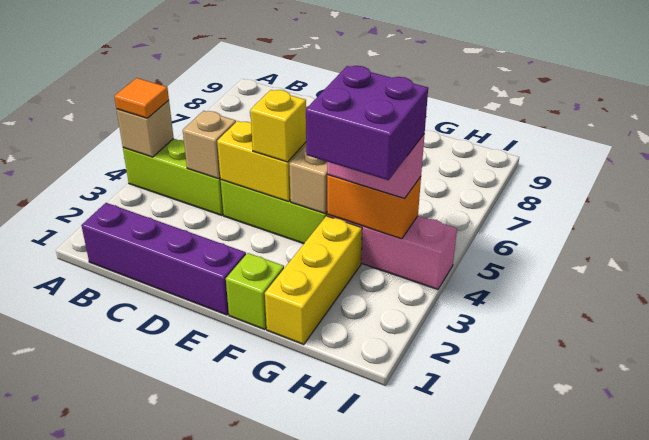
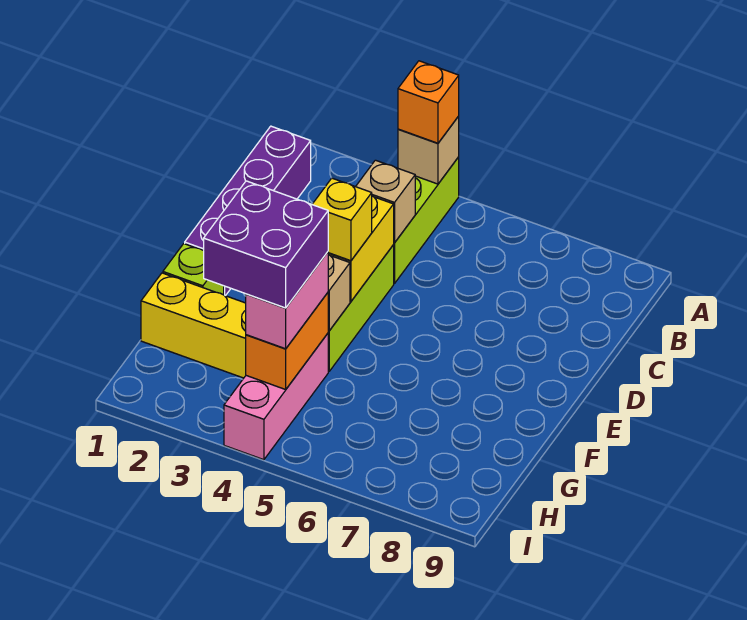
orange tile A4 level 3 -> orange brick A4 level 3

